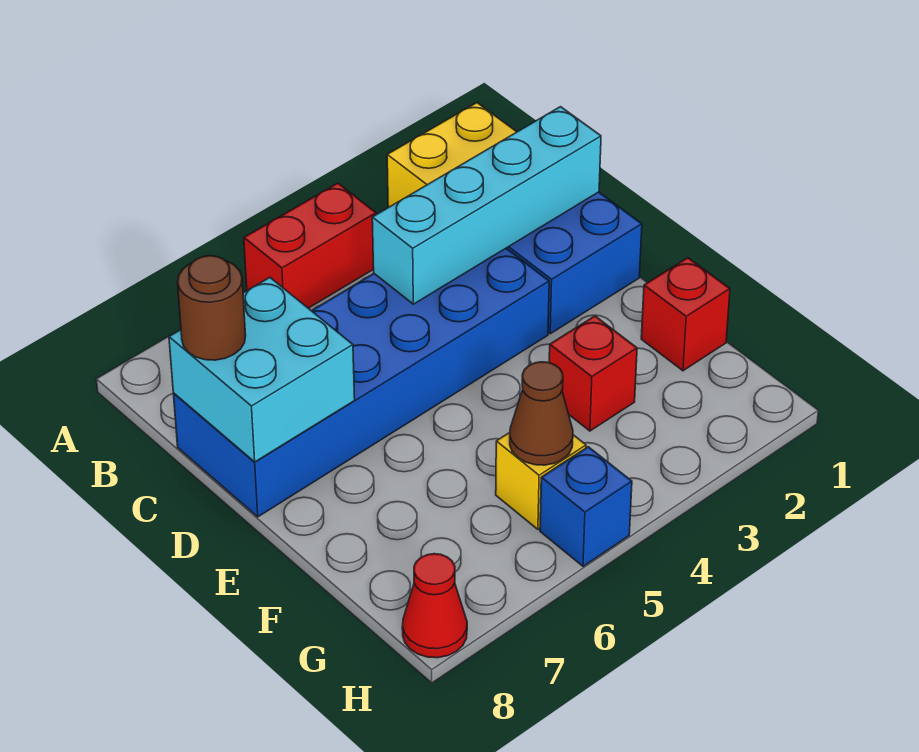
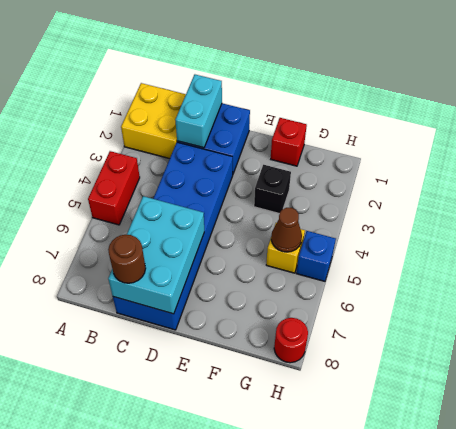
cyan brick C1:C4 level 2 -> cyan brick C1:C2 level 2
cyan brick C7:D8 level 2 -> cyan brick C6:D8 level 2
red brick F3 level 1 -> black brick F3 level 1
red cone H8 level 1 -> red round brick H8 level 1

